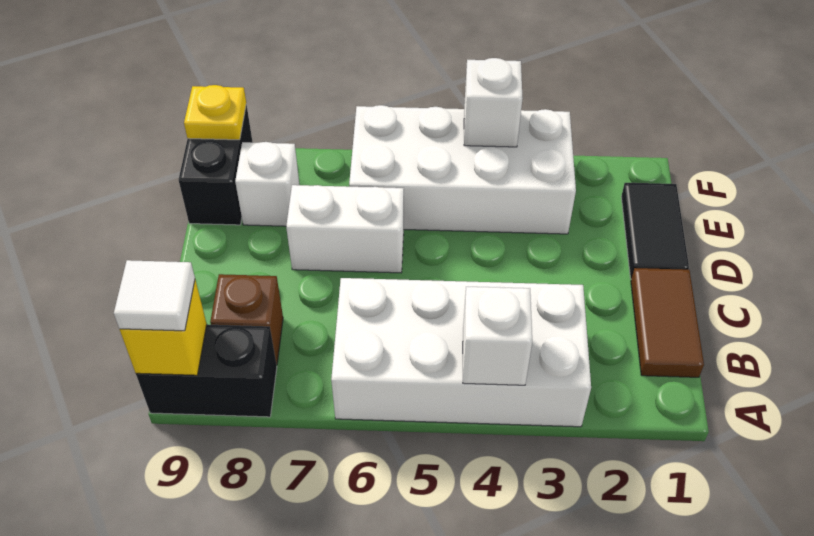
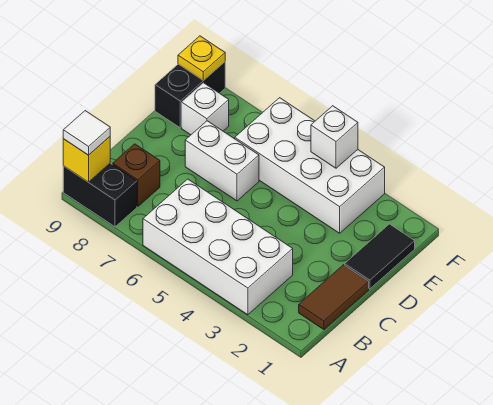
white brick A4 level 2 -> none

